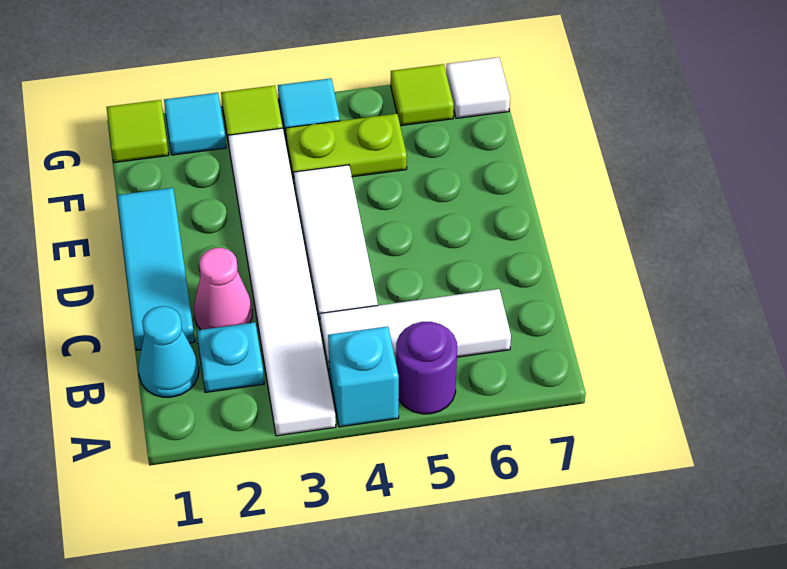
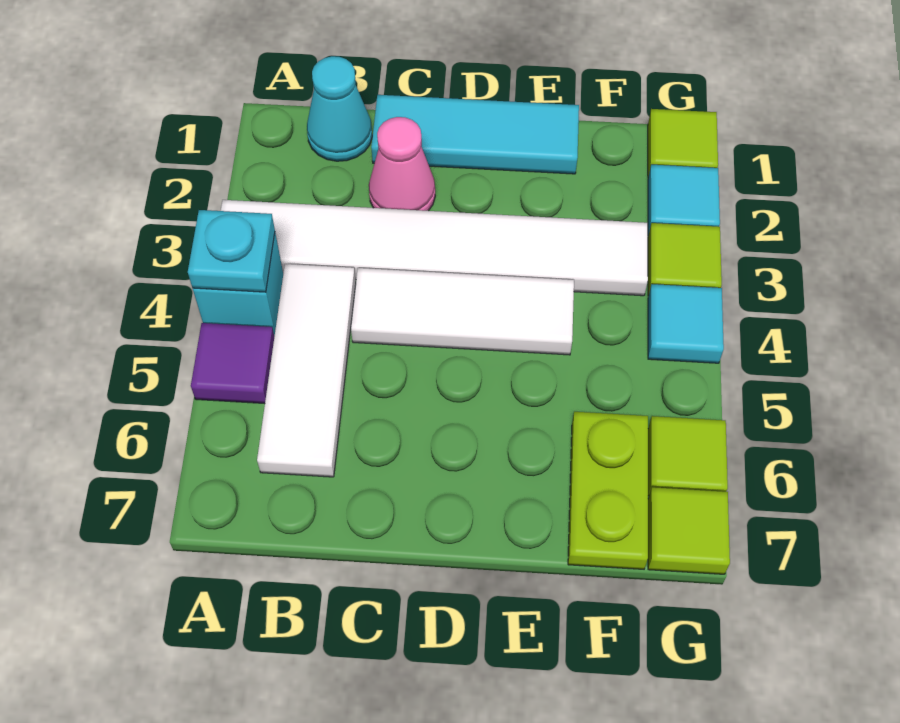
purple round brick A5 level 1 -> purple tile A5 level 1
cyan plate B2 level 1 -> cyan plate A4 level 2
lime plate F4:F5 level 1 -> lime plate F6:F7 level 1
white tile G7 level 1 -> lime tile G7 level 1

